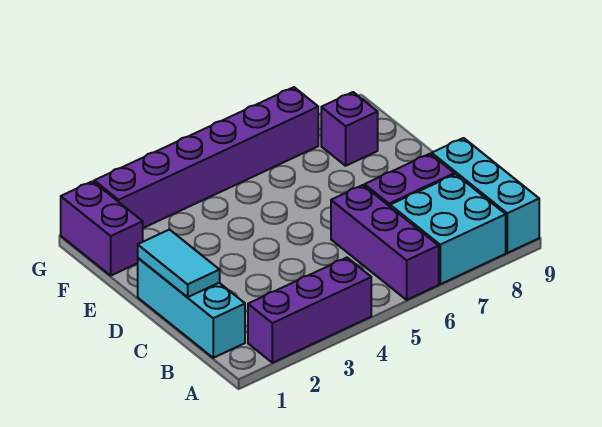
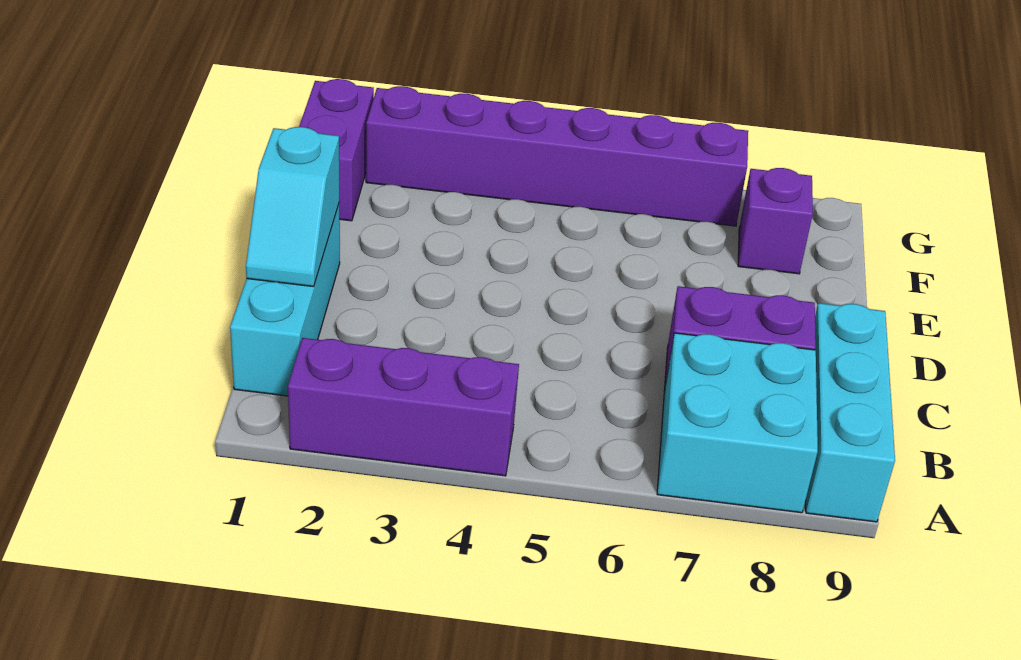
purple brick A6:C6 level 1 -> none
cyan tile C1:D1 level 2 -> cyan slope C1:D1 level 2 top D

